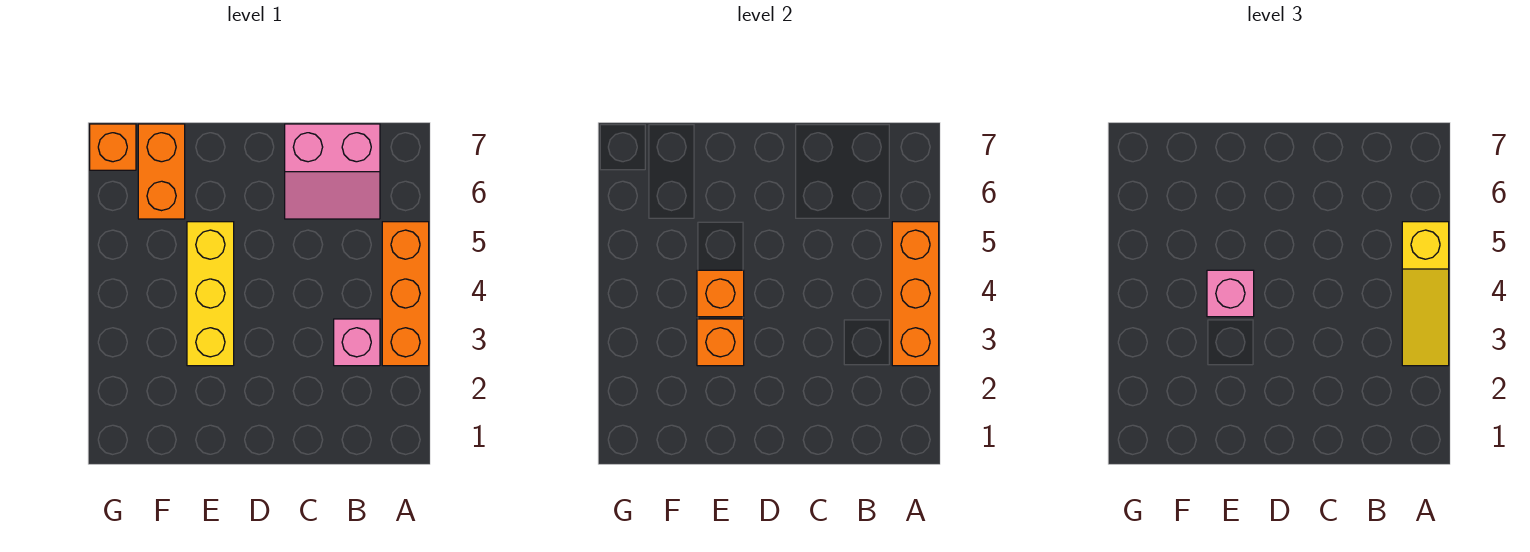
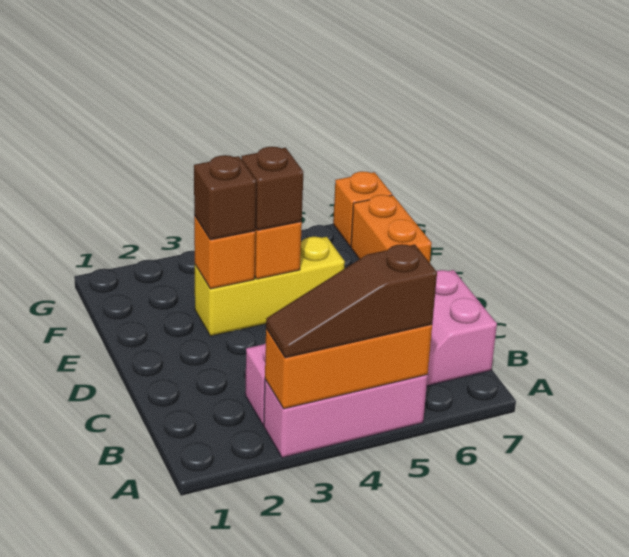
orange brick A3:A5 level 1 -> pink brick A3:A5 level 1
yellow slope A3:A5 level 3 top 5 -> brown slope A3:A5 level 3 top 5
none -> brown brick E3 level 3
pink brick E4 level 3 -> brown brick E4 level 3
orange brick F6:F7 level 1 -> orange brick E7:F7 level 1

